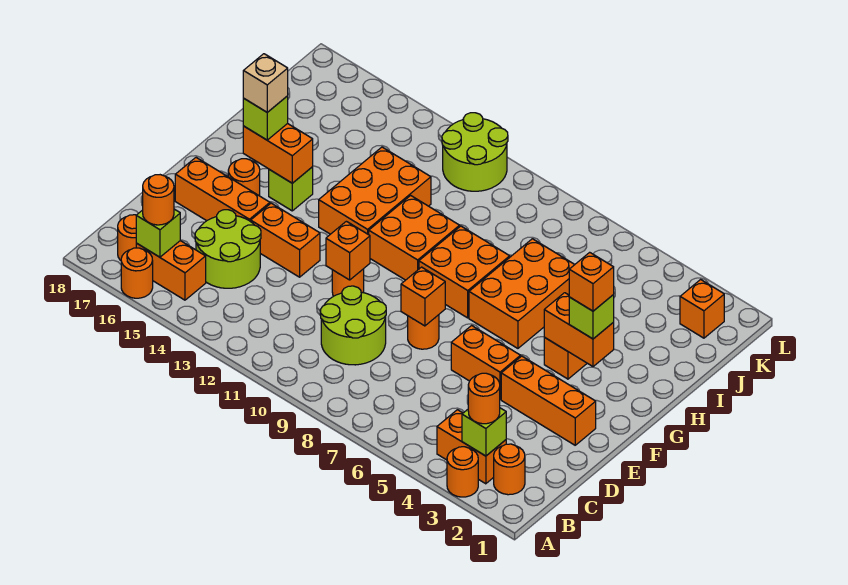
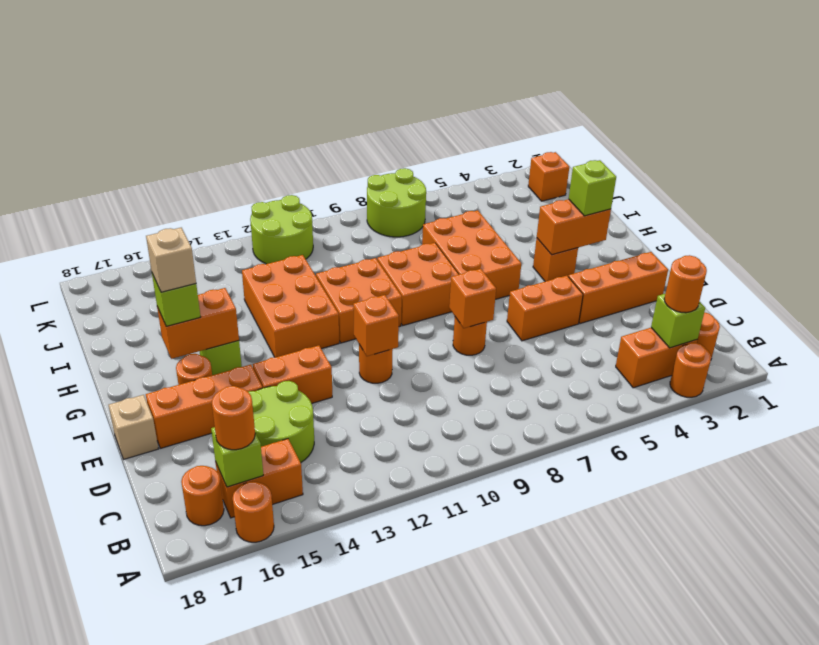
lime round brick C9:D10 level 1 -> lime round brick K7:L8 level 1
none -> tan brick E18 level 1
orange brick G3 level 4 -> none

